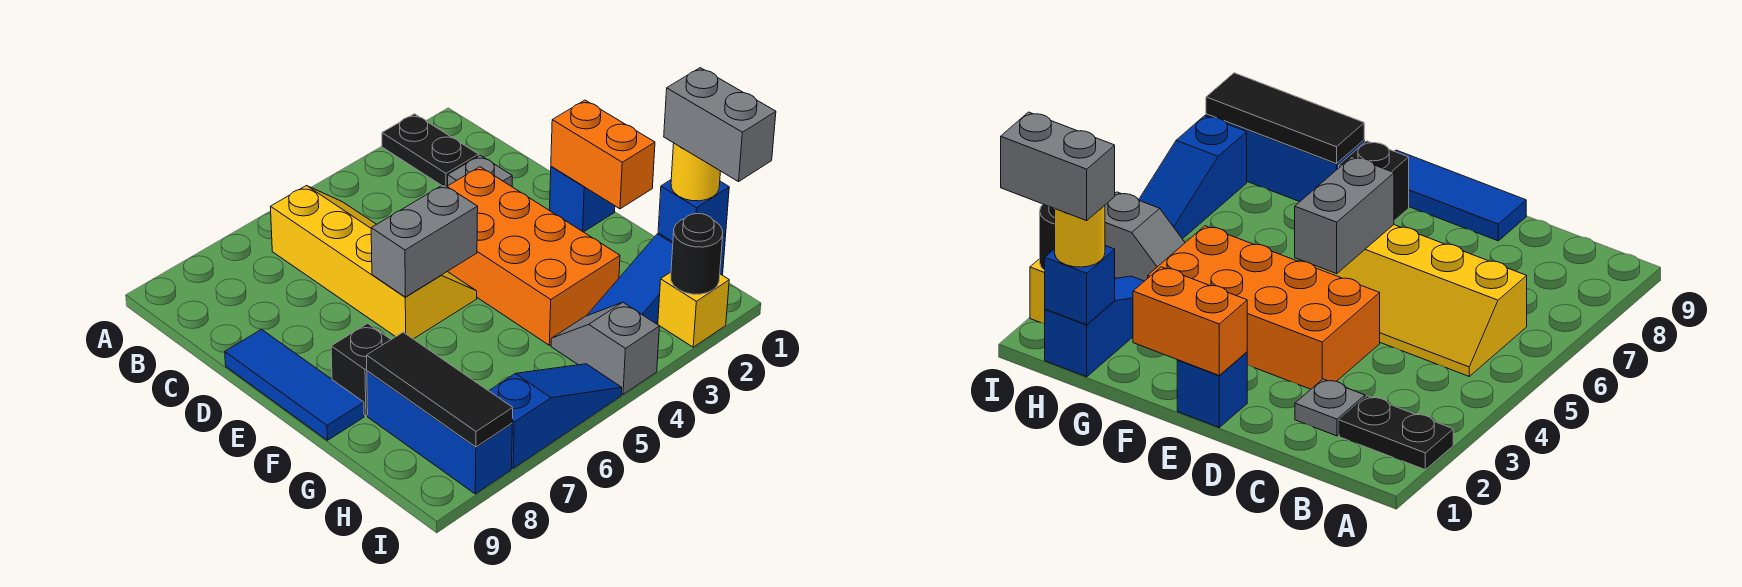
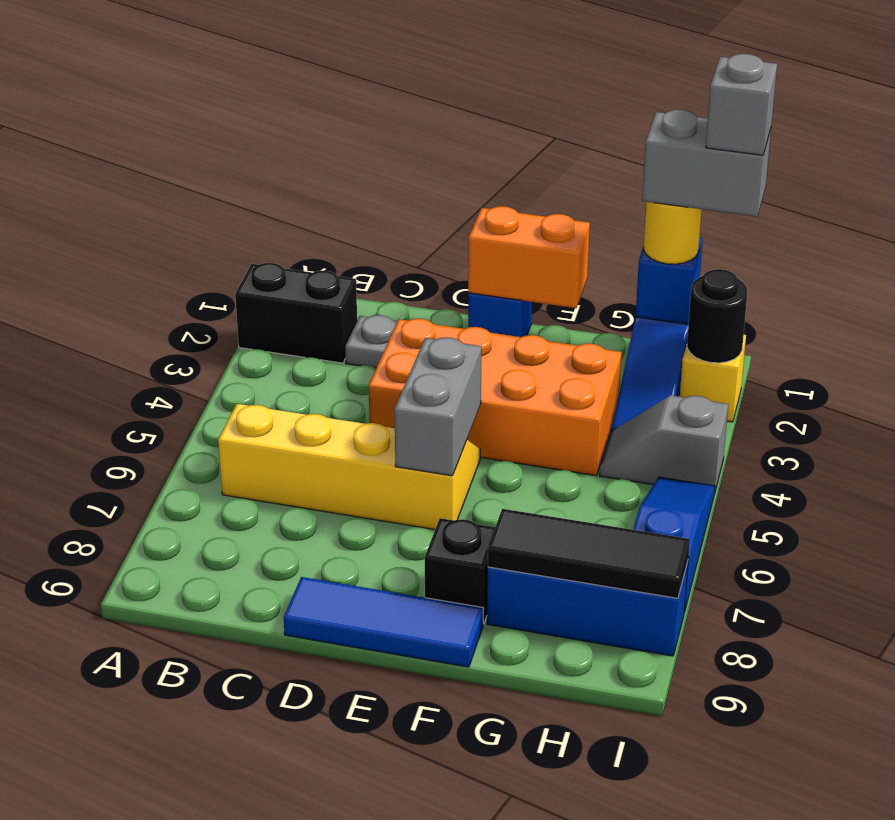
black plate A2:B2 level 1 -> black brick A2:B2 level 1
none -> grey brick I1 level 5

